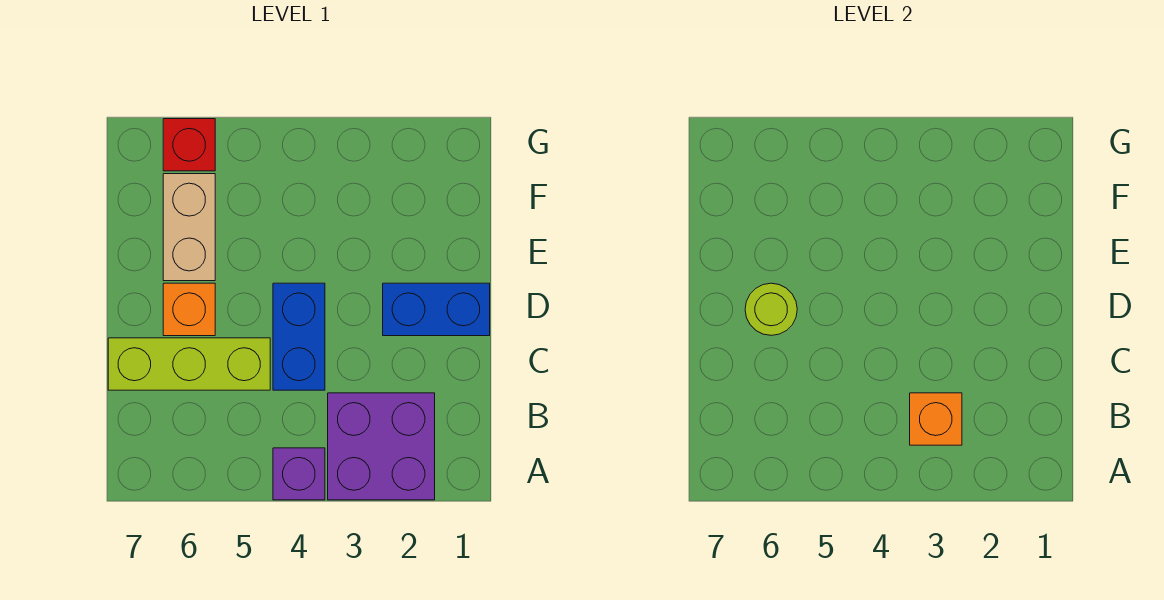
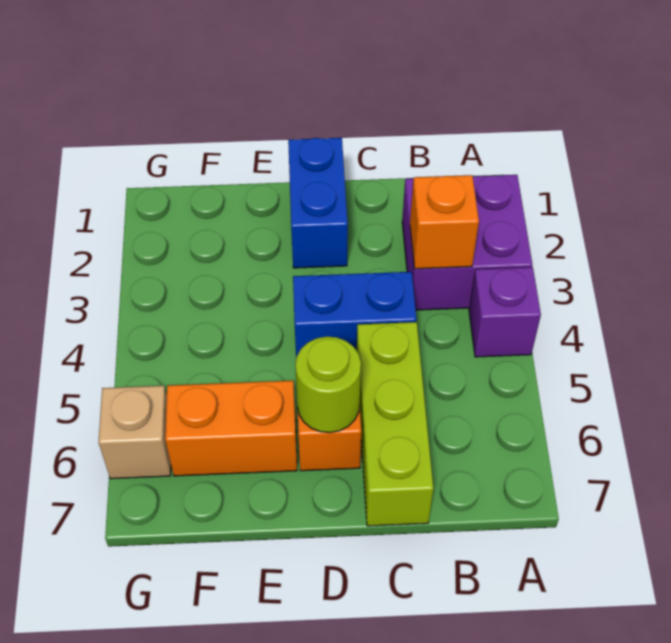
tan brick E6:F6 level 1 -> orange brick E6:F6 level 1
red brick G6 level 1 -> tan brick G6 level 1

